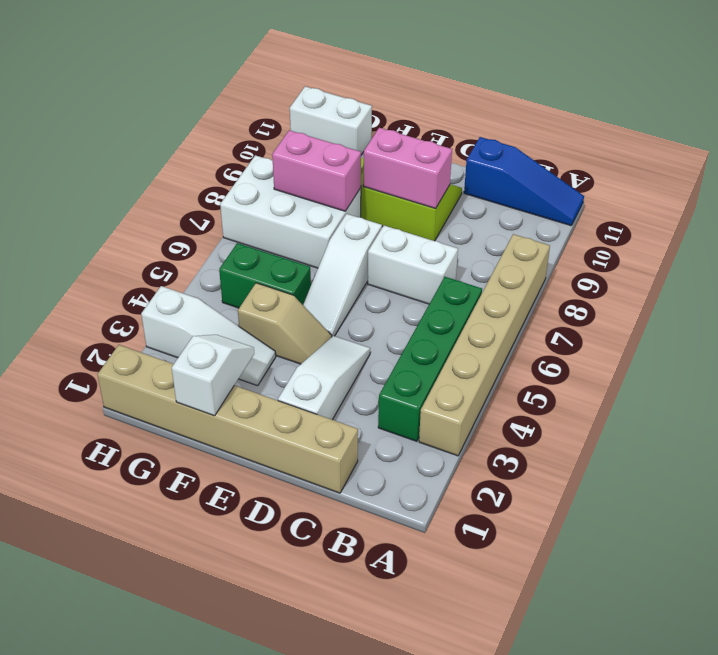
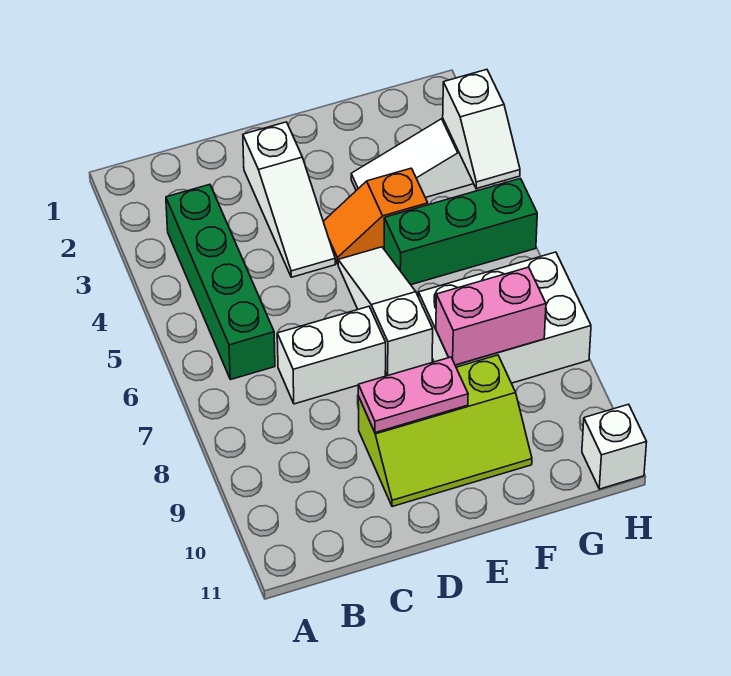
tan brick A3:A8 level 1 -> none
blue slope A11:C11 level 1 top C -> none
tan brick C1:H1 level 1 -> none
pink brick D9:E9 level 2 -> pink plate D9:E9 level 2
tan slope E4:F4 level 1 top F -> orange slope E4:F4 level 1 top F
white slope F1:F2 level 2 top 1 -> white slope H3:H4 level 2 top 3
green brick F5:G5 level 1 -> green brick F5:H5 level 1
white brick G11:H11 level 1 -> white brick H11 level 1

